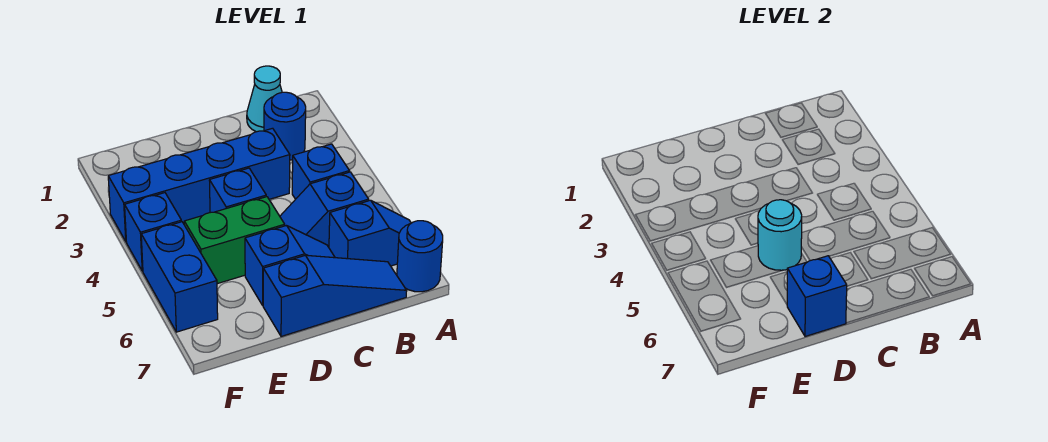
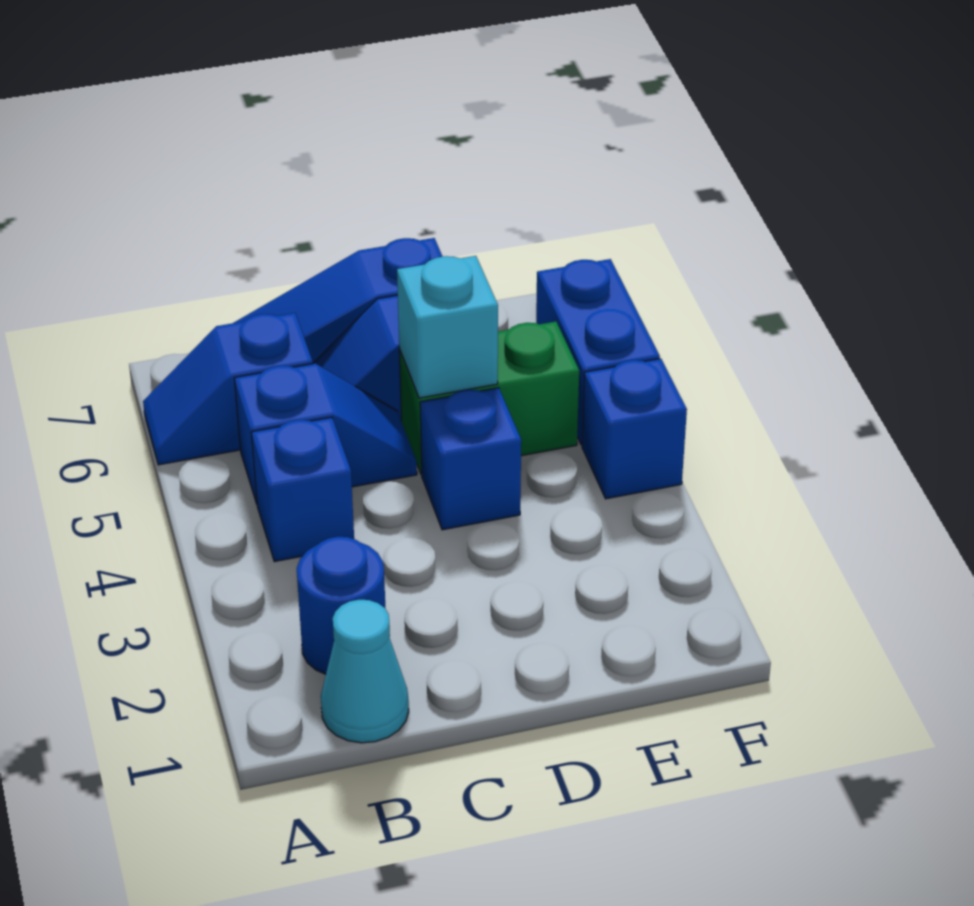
blue round brick A7 level 1 -> none
blue brick C3:F3 level 1 -> none
cyan round brick D5 level 2 -> cyan brick D5 level 2
blue brick D7 level 2 -> none

